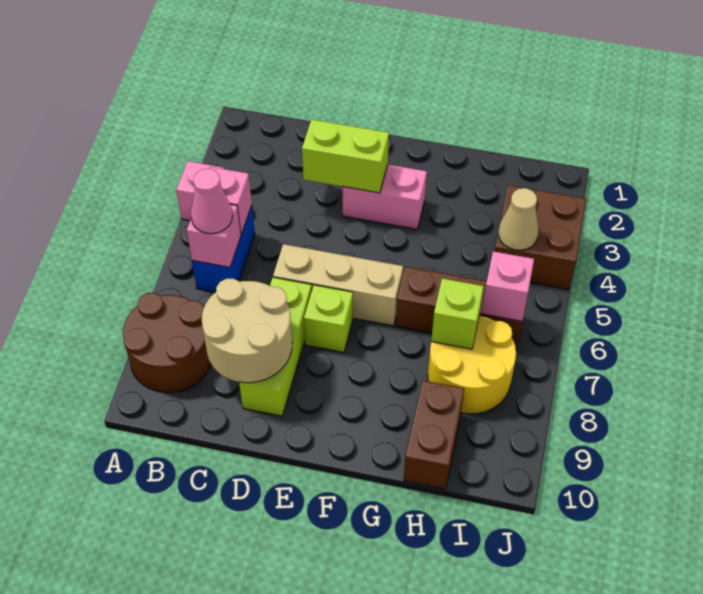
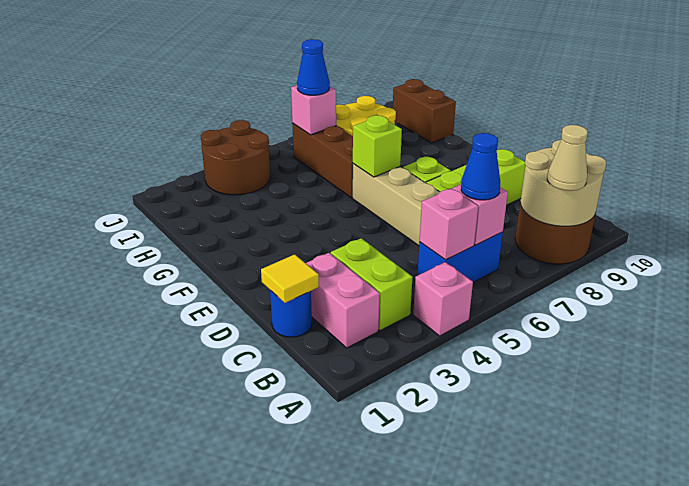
pink cone B6 level 3 -> blue cone B6 level 3
none -> blue round brick C1 level 1
none -> yellow tile C1 level 2
tan round brick C8:D9 level 2 -> tan round brick A8:B9 level 2
lime brick D3:E3 level 2 -> lime brick B3:C3 level 1
pink brick E3:F3 level 1 -> pink brick B2:C2 level 1
lime brick H7 level 2 -> lime brick F6 level 2
brown brick H9:H10 level 1 -> brown brick H10:I10 level 1
brown brick I3:J4 level 1 -> brown round brick I3:J4 level 1
tan cone I4 level 2 -> tan cone A8 level 3
none -> blue cone I6 level 3

